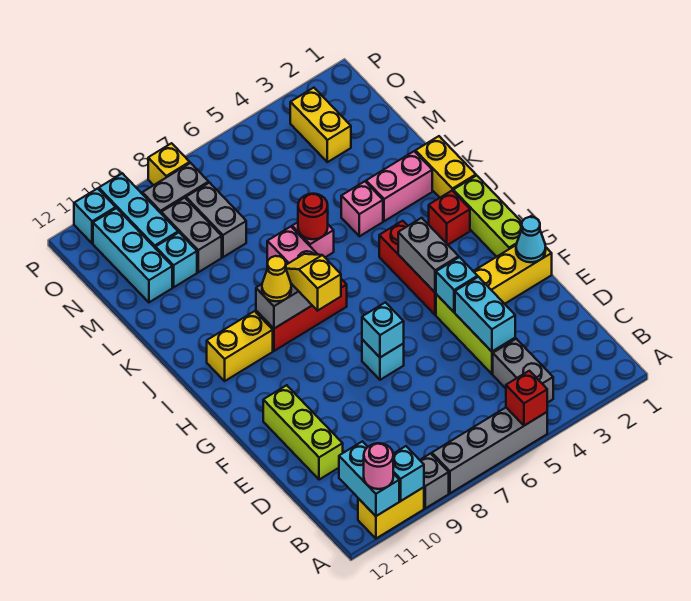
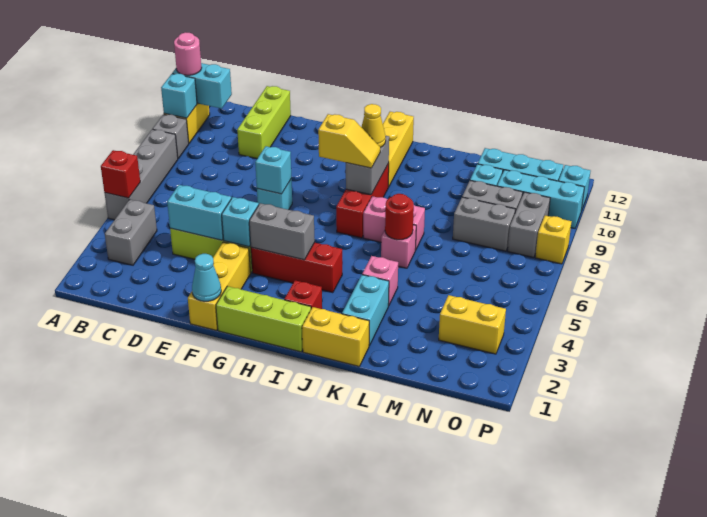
grey brick B4:C4 level 1 -> grey brick B3:B4 level 1
lime brick D11:F11 level 1 -> lime brick D10:D12 level 1
yellow brick I10:I11 level 1 -> yellow brick I10:I12 level 1
pink brick K2:K3 level 1 -> cyan brick K2:K3 level 1

